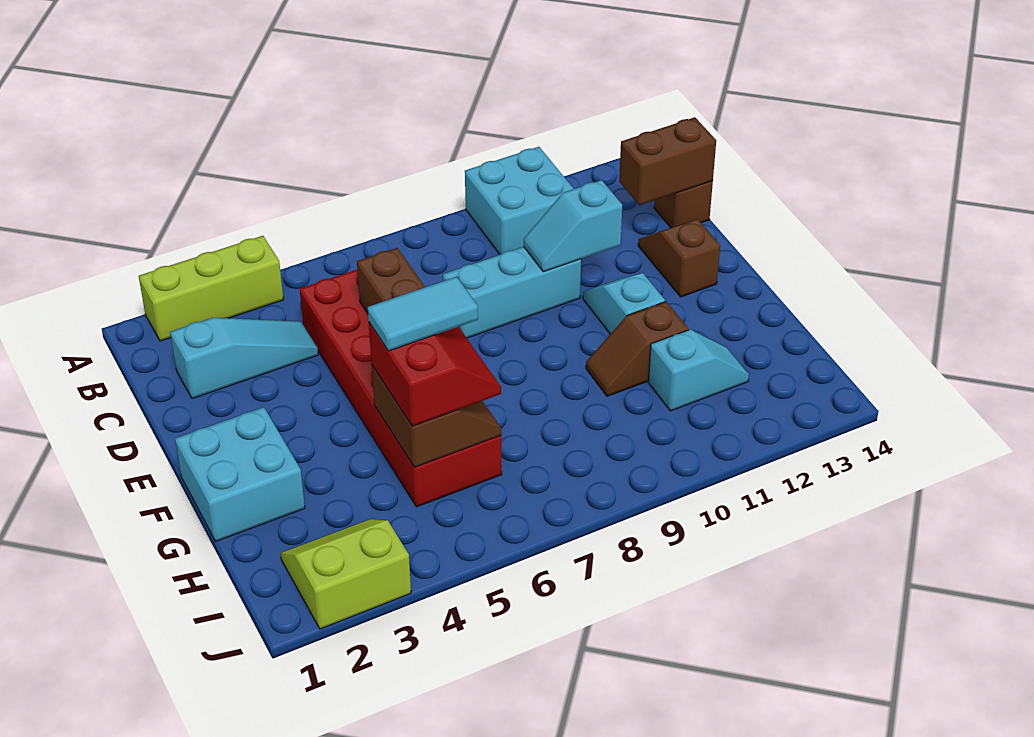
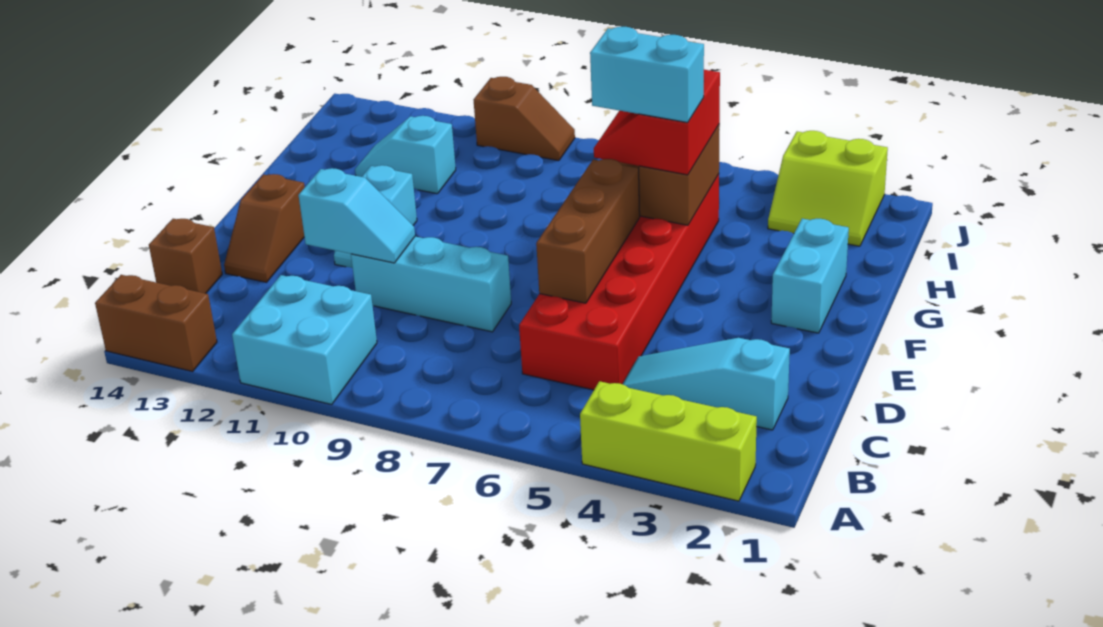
brown brick C13:C14 level 2 -> brown brick A13:A14 level 1
cyan brick F1:G2 level 1 -> cyan brick F2:G2 level 1
cyan tile G5:G6 level 4 -> cyan brick G5:G6 level 4
brown slope G10:G11 level 1 top 11 -> brown slope J9:J10 level 1 top 10

